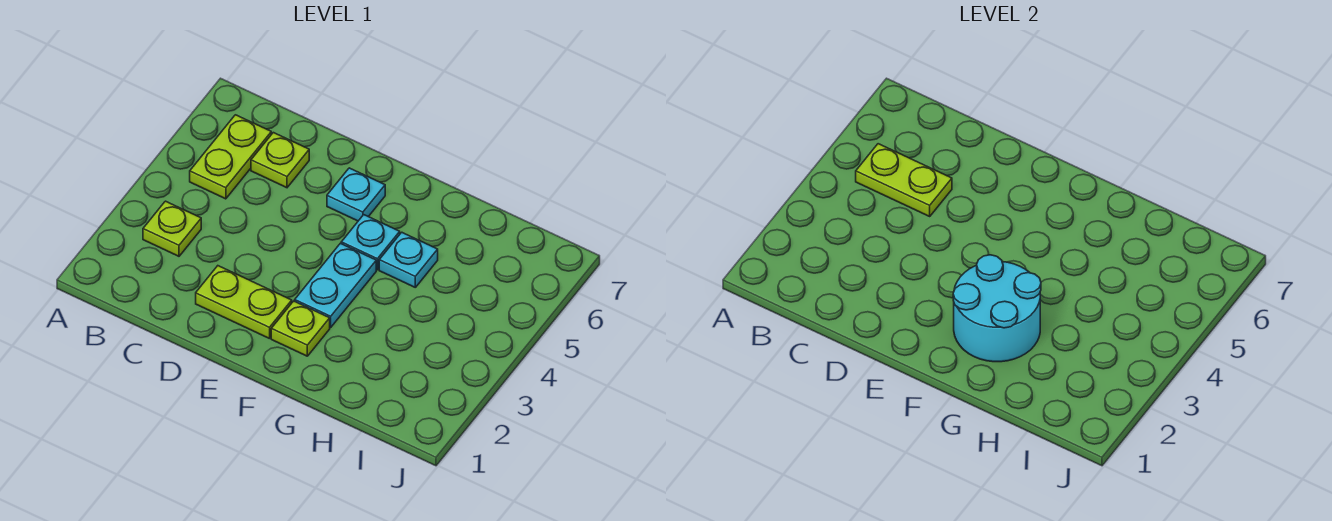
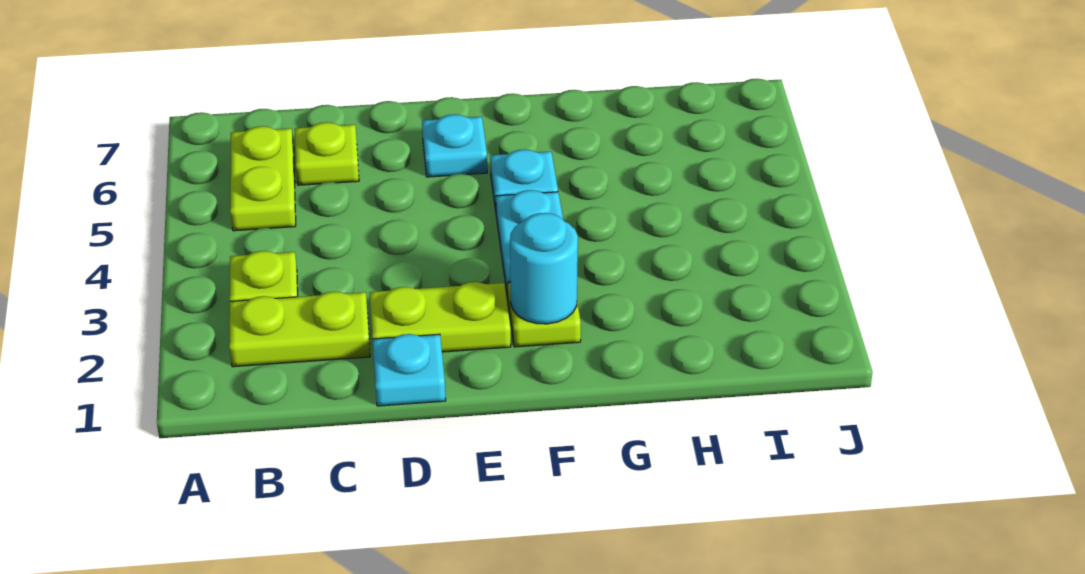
lime plate B5:C5 level 2 -> lime plate B2:C2 level 1
cyan round brick F2:G3 level 2 -> cyan round brick F2 level 2
cyan plate G5 level 1 -> cyan plate D1 level 1

